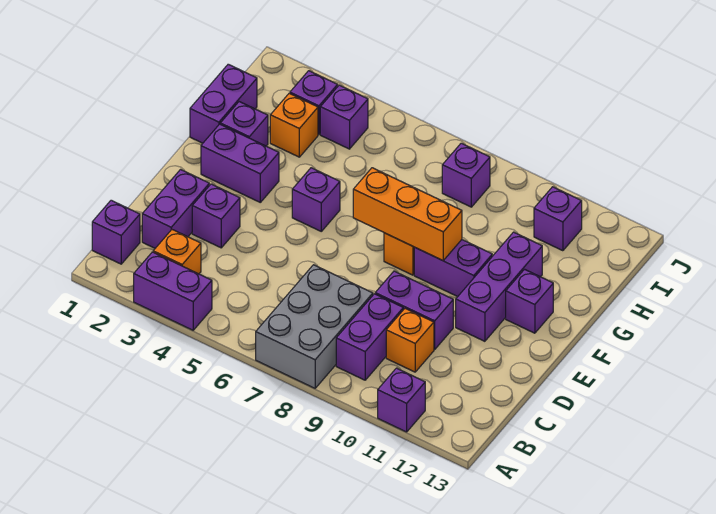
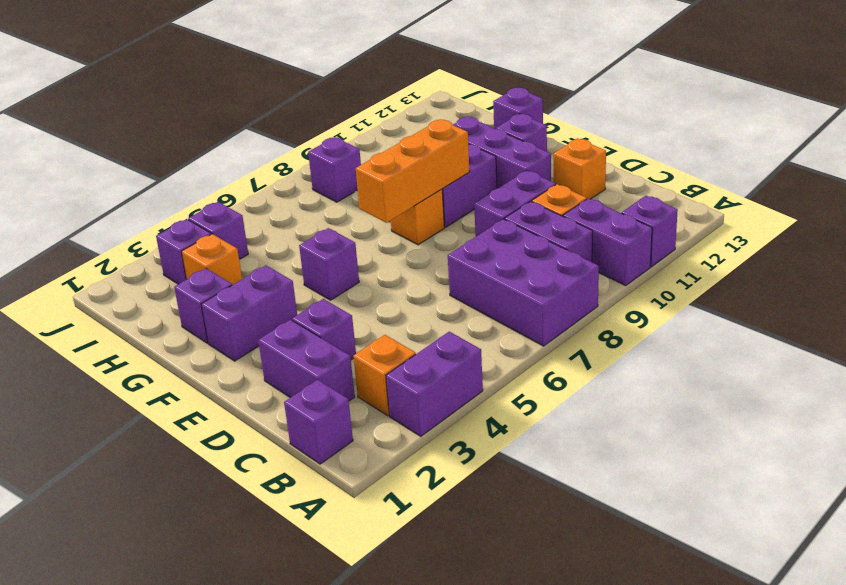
grey brick A7:C8 level 1 -> purple brick A7:C8 level 1
none -> orange brick D12 level 1
purple brick G1:H1 level 1 -> purple brick A10:B10 level 1
purple brick I11 level 1 -> purple brick G13 level 1

